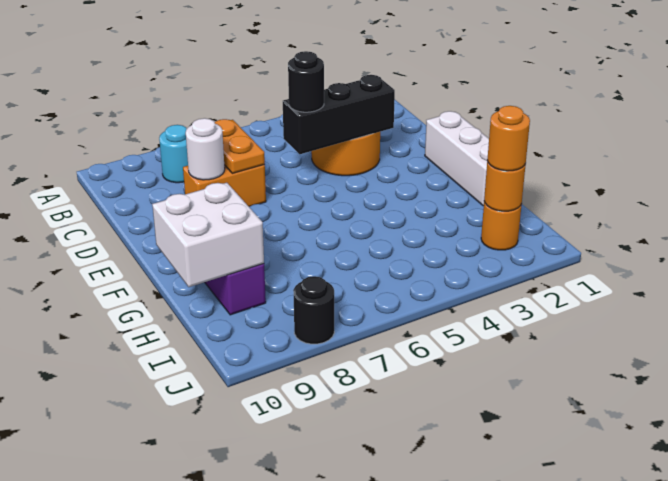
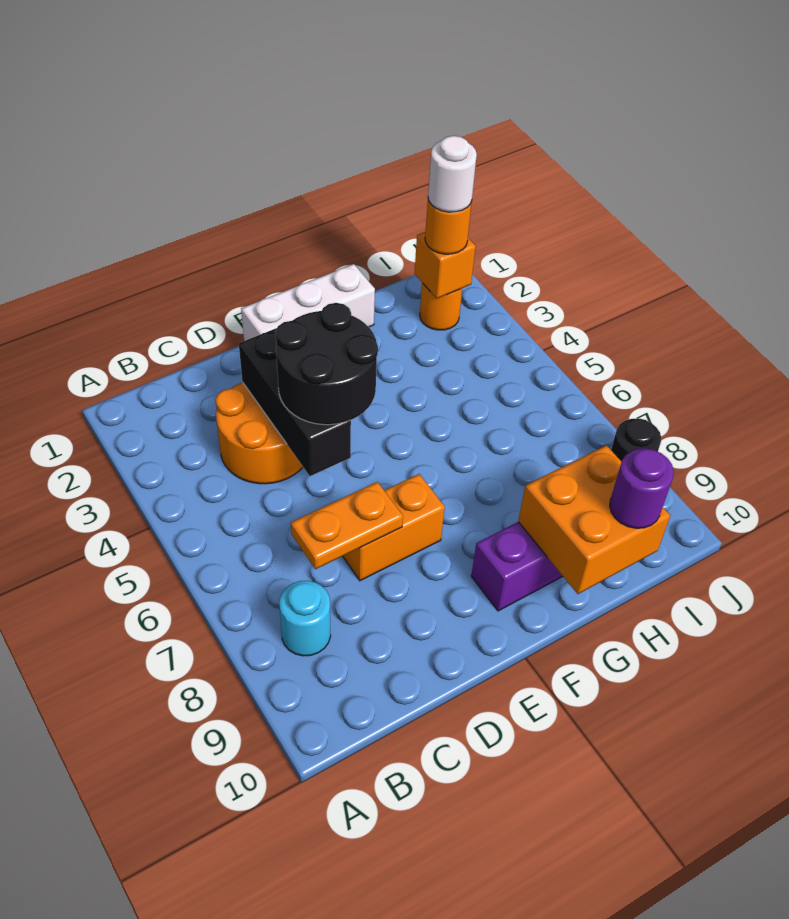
black round brick D5 level 3 -> black round brick D4:E5 level 3
orange brick D7:D8 level 1 -> orange brick D7:E7 level 1
white round brick D8 level 2 -> white round brick I2 level 4
white brick G9:H10 level 2 -> orange brick G9:H10 level 2
none -> purple round brick H10 level 3
orange round brick I2 level 2 -> orange brick I2 level 2

